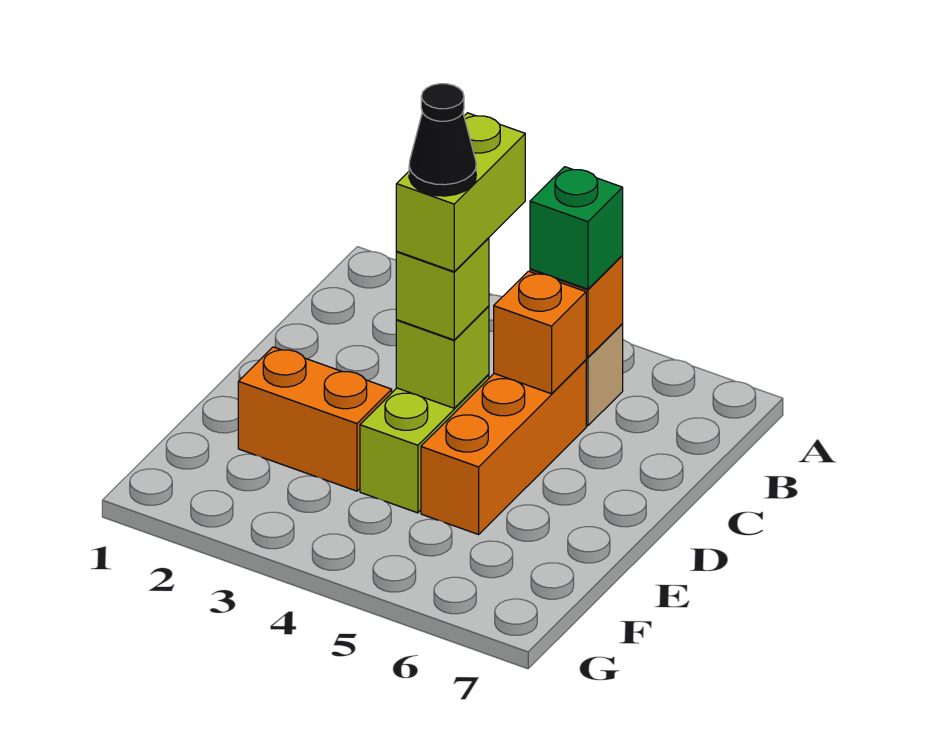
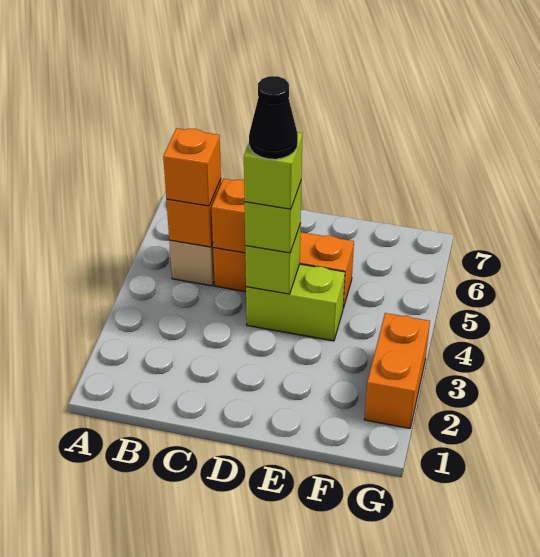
green brick B5 level 3 -> orange brick B5 level 3
lime brick C4:D4 level 4 -> lime brick D4 level 4
orange brick E2:E3 level 1 -> orange brick G2:G3 level 1

